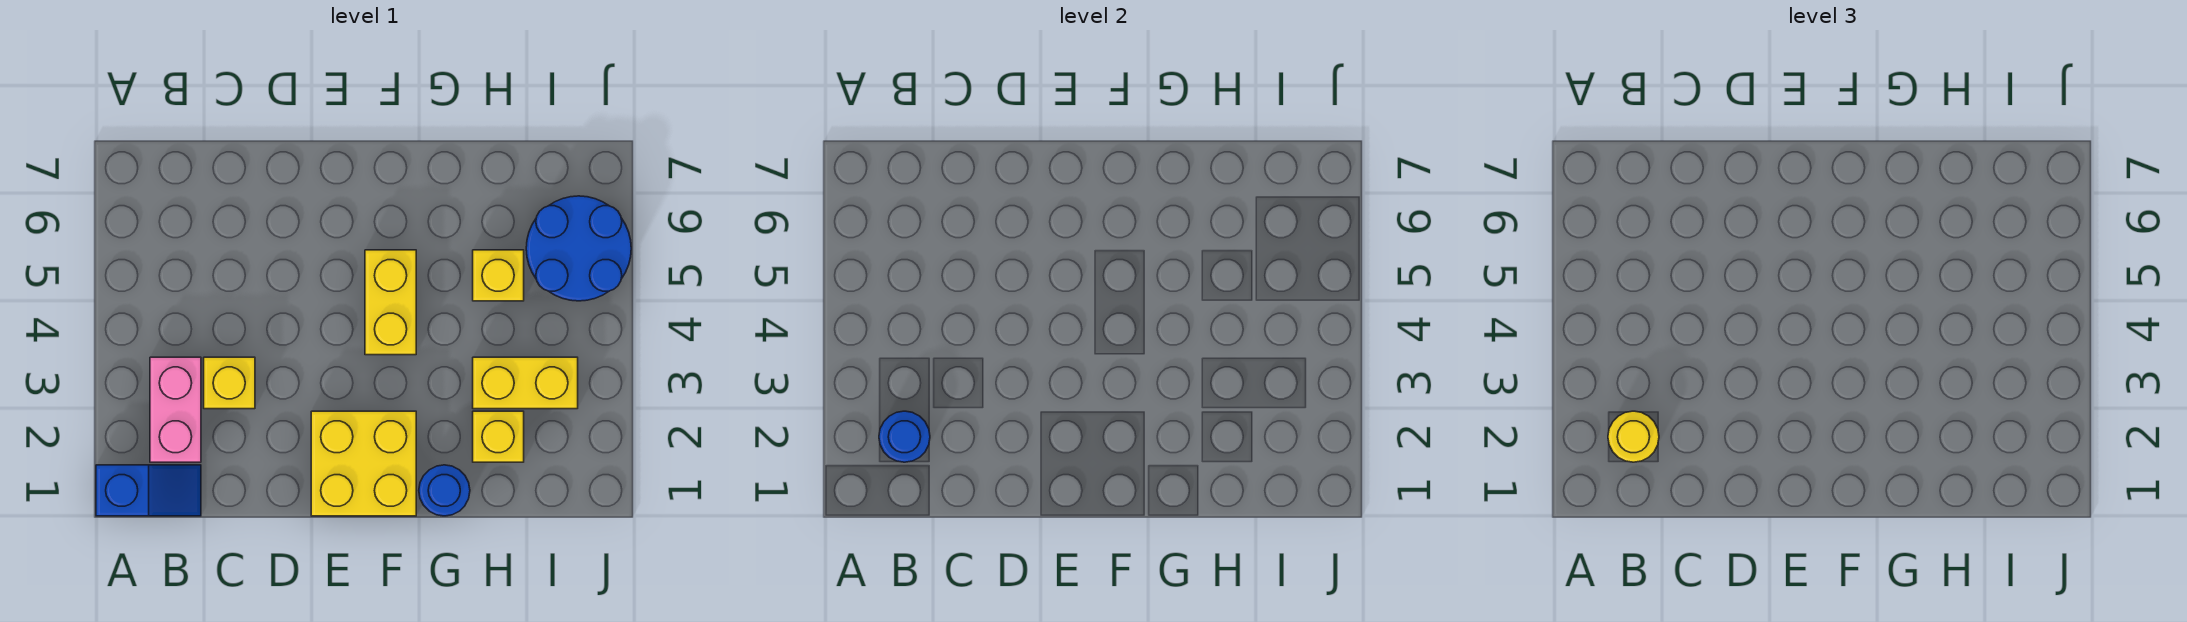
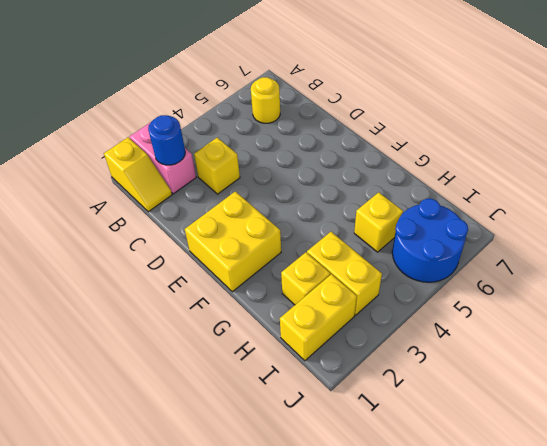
blue slope A1:B1 level 1 top A -> yellow slope A1:B1 level 1 top A
pink brick B2:B3 level 1 -> pink brick A2:B2 level 1
yellow round brick B2 level 3 -> yellow round brick B6 level 1
yellow brick F4:F5 level 1 -> yellow brick I1:I2 level 1
blue round brick G1 level 1 -> none

